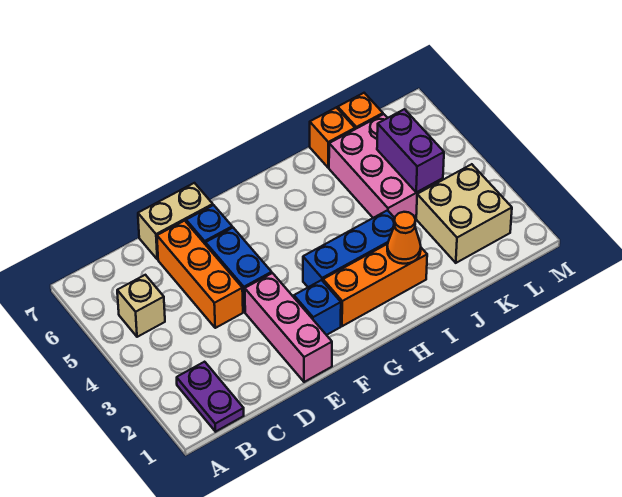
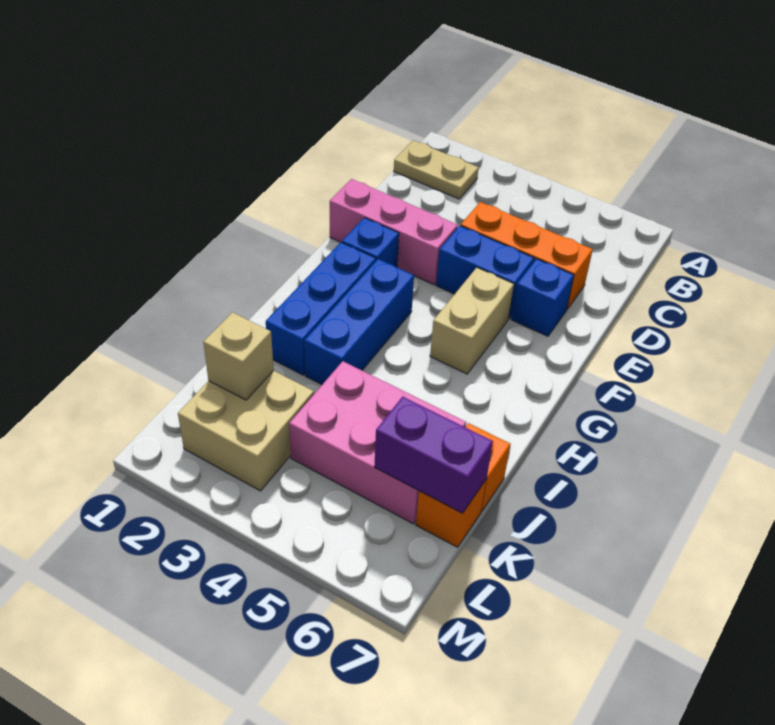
purple plate B1:B2 level 1 -> tan plate B1:B2 level 1
tan brick B5 level 1 -> tan brick K2 level 2
tan brick D7:E7 level 1 -> tan brick F5:G5 level 1
orange brick G2:I2 level 1 -> blue brick G2:I2 level 1
orange cone I2 level 2 -> none
purple brick K4:K5 level 2 -> purple brick K6:K7 level 2

